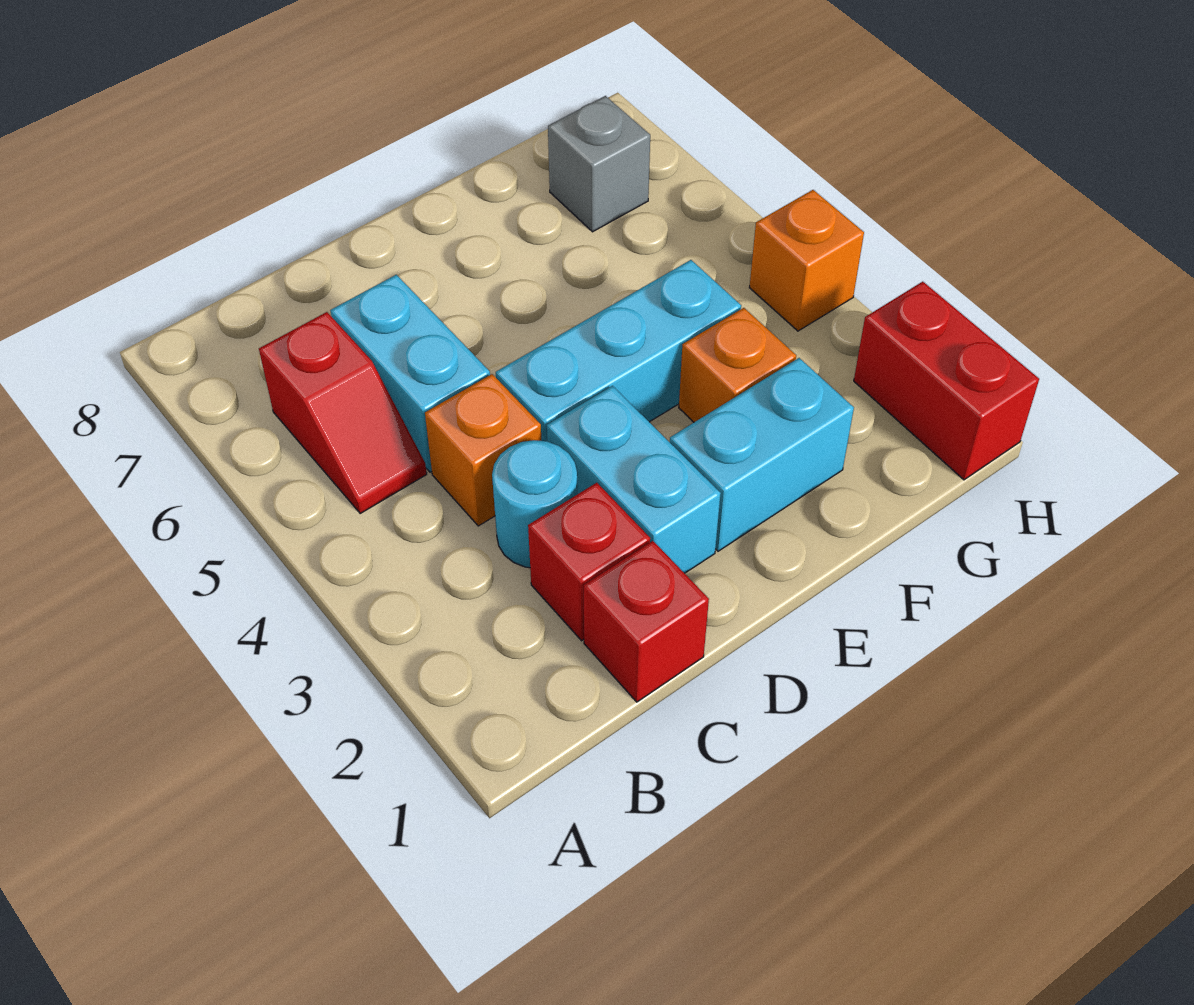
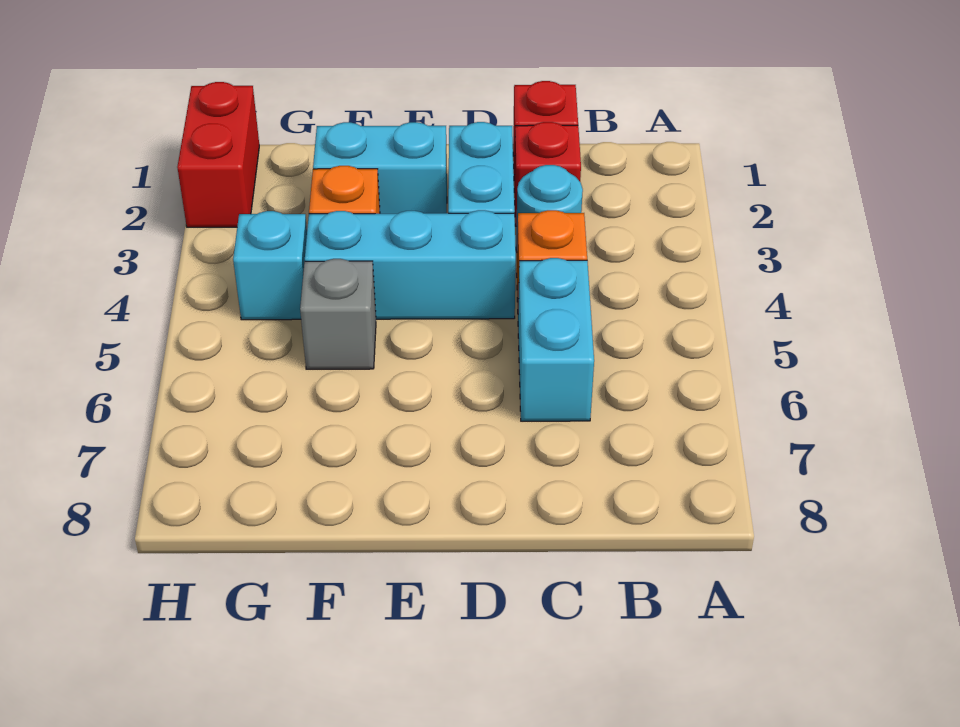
red slope B5:B6 level 1 top 6 -> none
none -> cyan brick G4 level 1
grey brick G7 level 1 -> grey brick F5 level 1
orange brick H4 level 1 -> none

